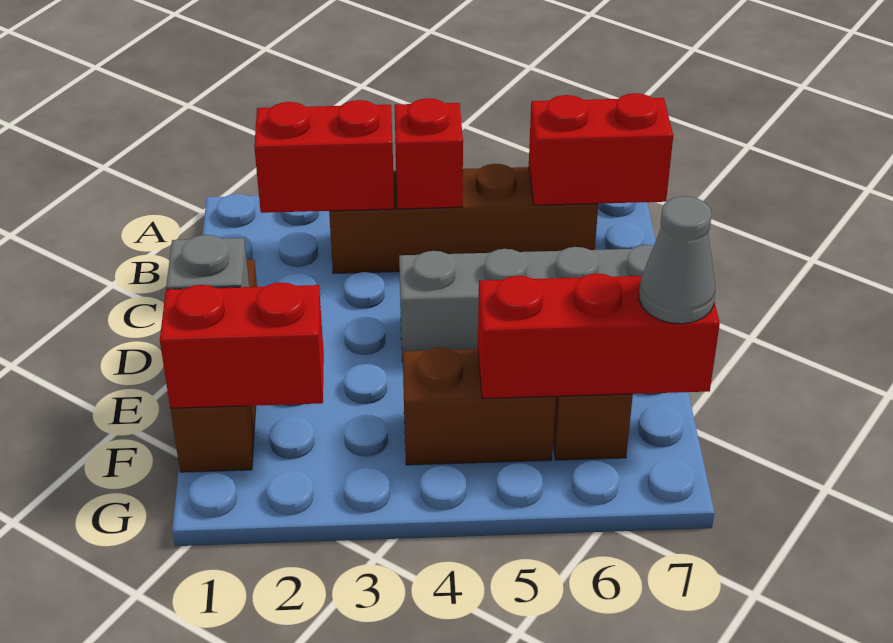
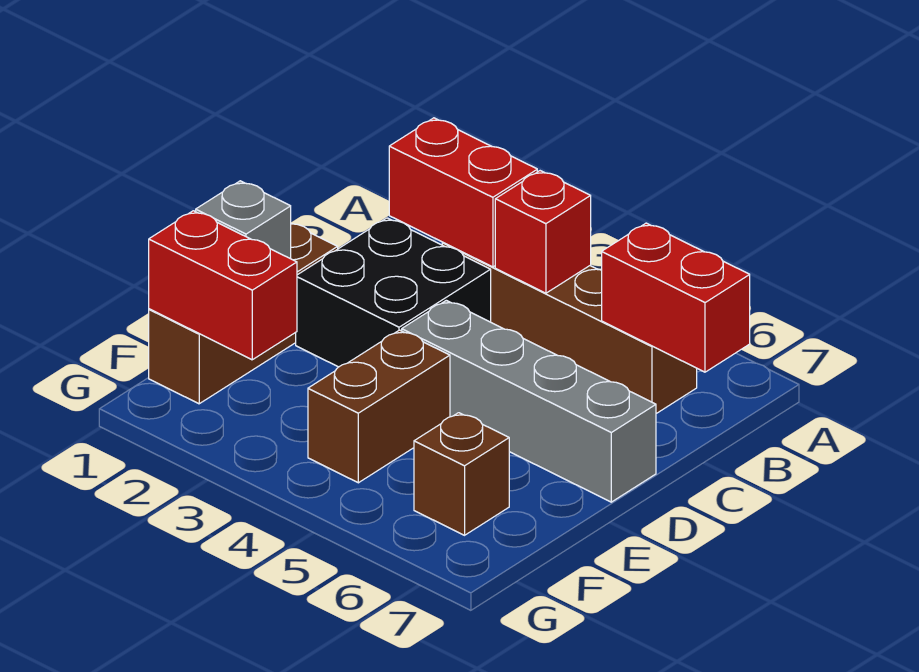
none -> black brick C2:D3 level 1
brown brick F4:F5 level 1 -> brown brick E4:F4 level 1
red brick F5:F7 level 2 -> none
grey cone F7 level 3 -> none

